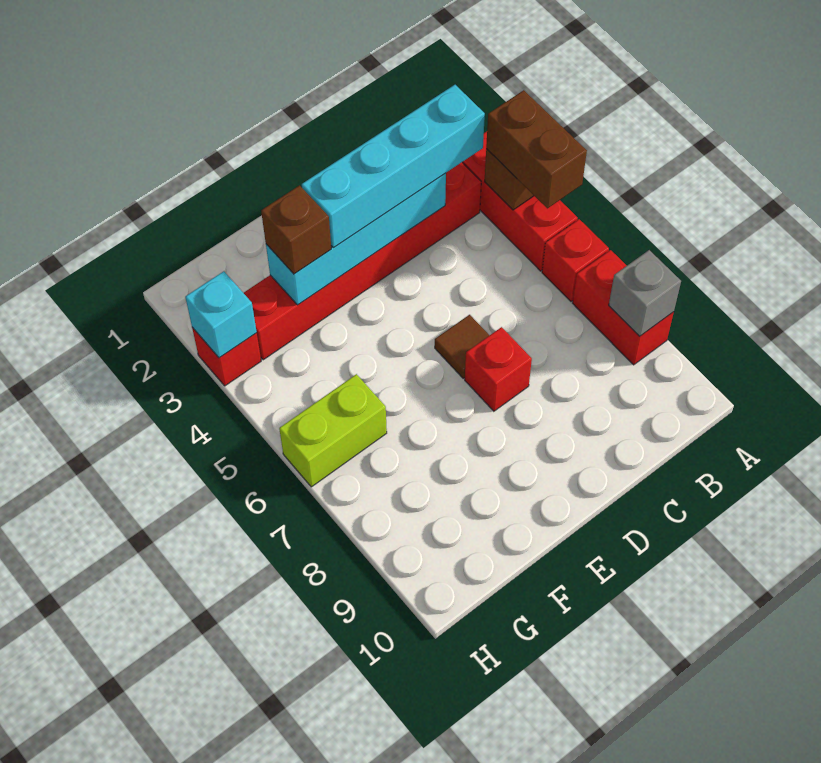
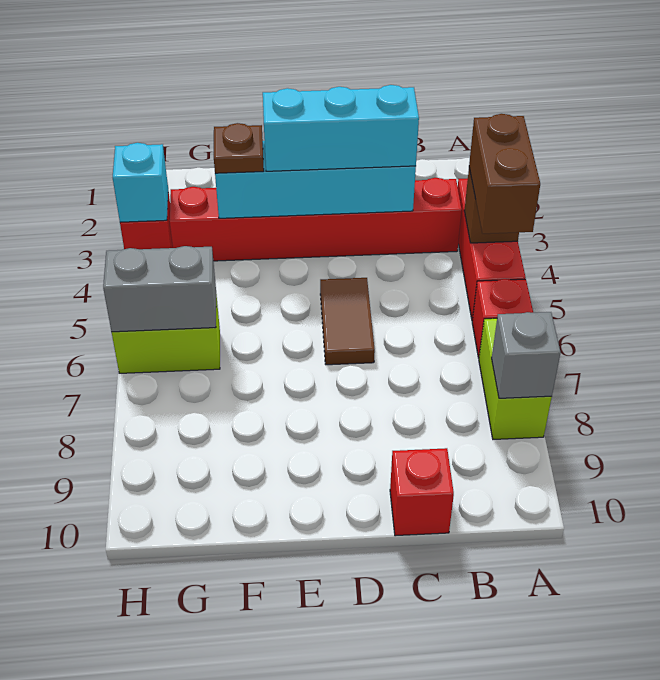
red brick A7:A8 level 1 -> lime brick A7:A8 level 1
cyan brick B3:E3 level 3 -> cyan brick C3:E3 level 3
brown tile D6 level 1 -> brown tile D5:D6 level 1
red brick D7 level 1 -> red brick C10 level 1
brown brick F3 level 3 -> brown plate F3 level 3
none -> grey brick G6:H6 level 2

